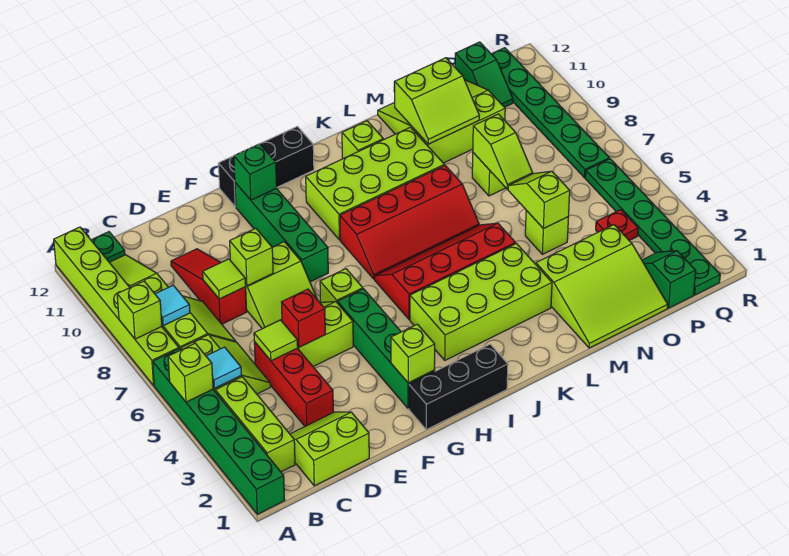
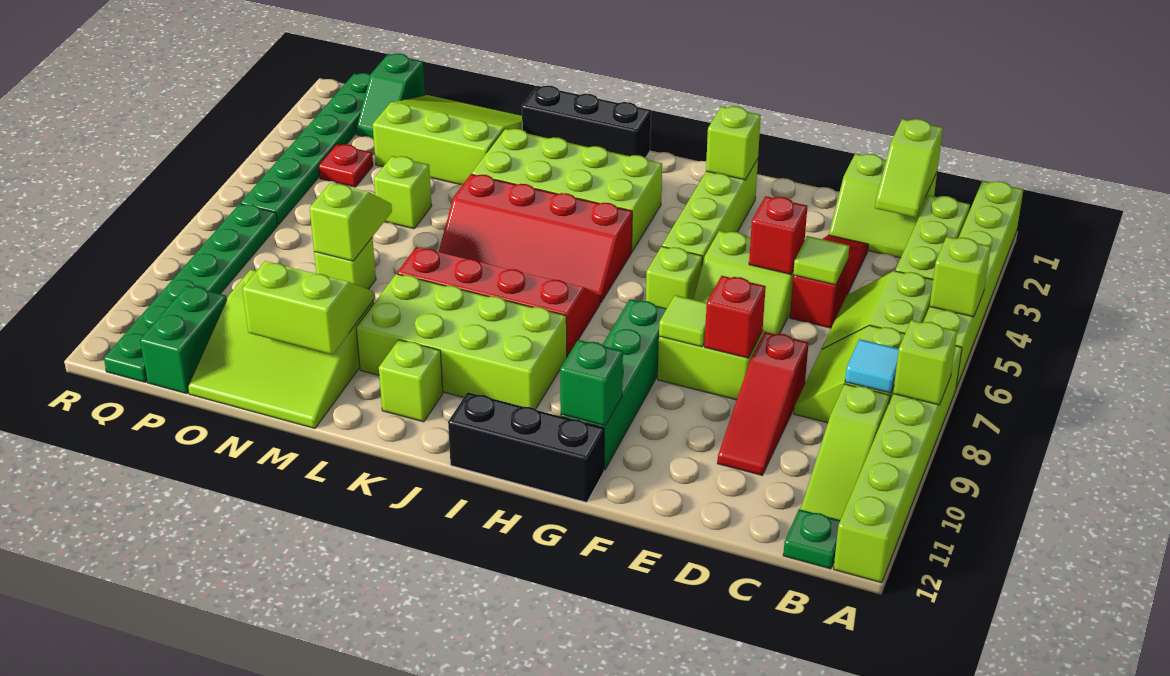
green brick A1:A6 level 1 -> lime brick A1:A6 level 1
cyan tile B5 level 2 -> none
red brick D3:D5 level 1 -> red slope D3:D5 level 1 top 5
lime tile D8 level 2 -> lime tile F8 level 2
lime brick E8 level 2 -> red brick E8 level 2
black brick G1:I1 level 1 -> black brick J1:L1 level 1
green brick G2:G5 level 1 -> lime brick G2:G5 level 1
lime slope N5:N6 level 2 top 5 -> lime slope C1:C2 level 2 top 1
green slope P11:P12 level 1 top 12 -> green brick P11:P12 level 1

